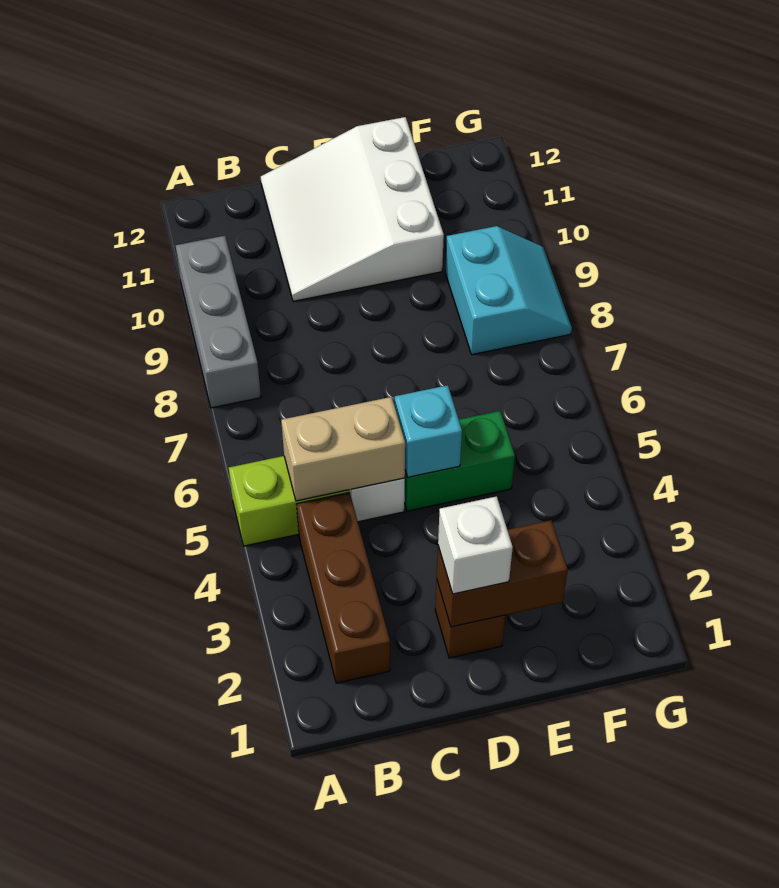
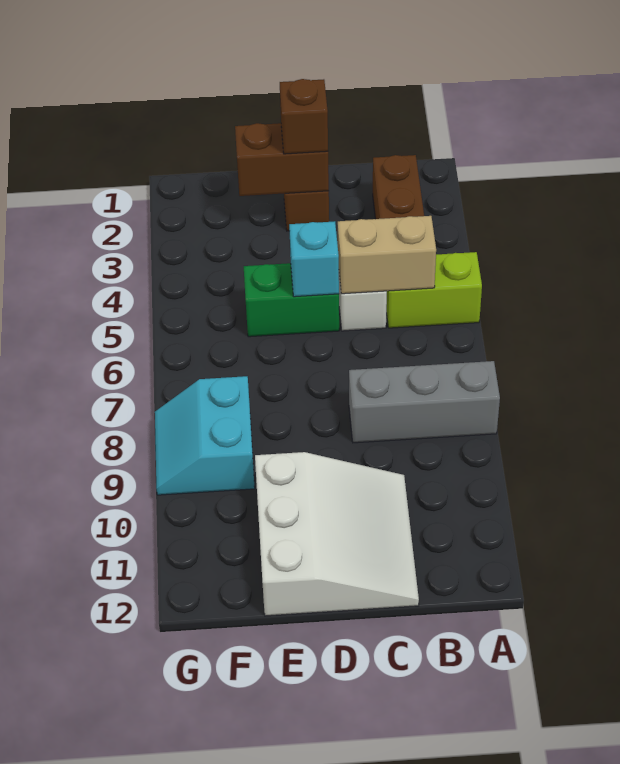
grey brick A8:A10 level 1 -> grey brick A8:C8 level 1
white brick D2 level 3 -> brown brick D2 level 3

